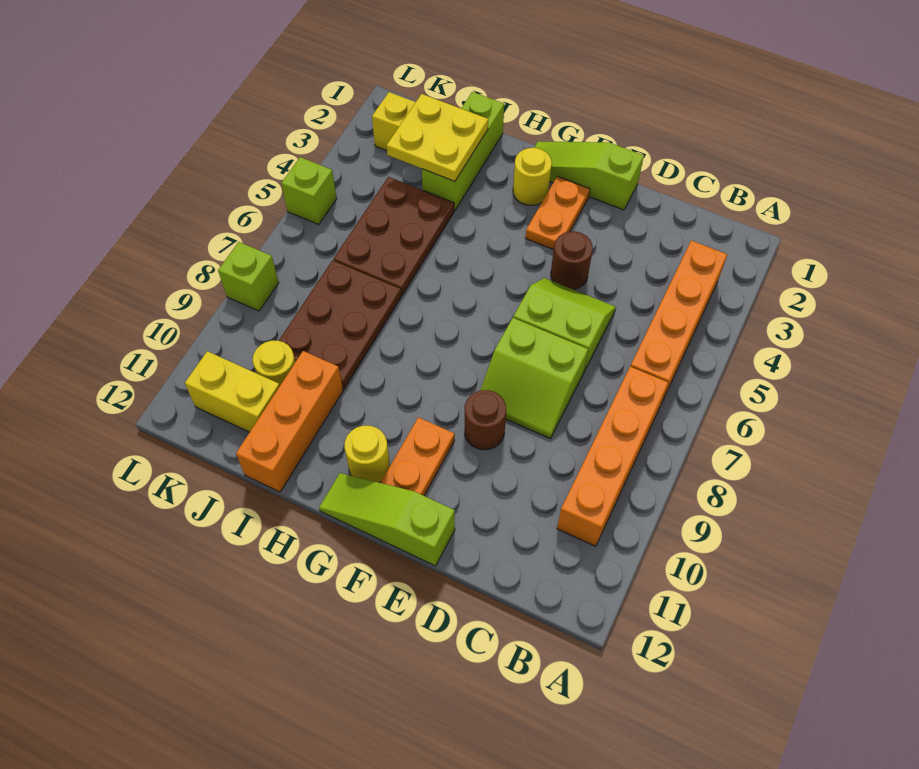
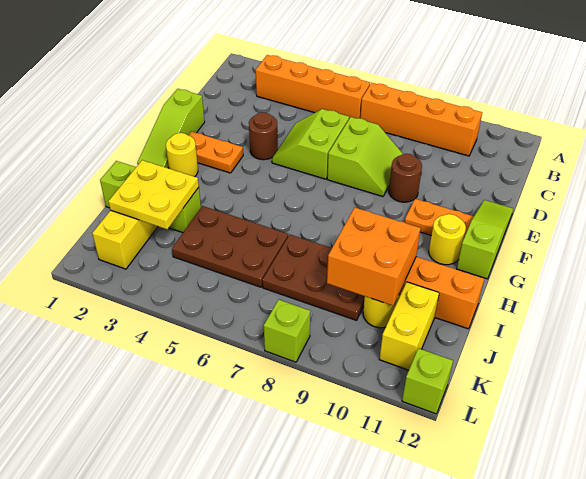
lime slope E12:G12 level 1 top E -> lime slope E12:G12 level 1 top G
none -> orange brick I9:J10 level 2
lime brick L5 level 1 -> lime brick L12 level 1

